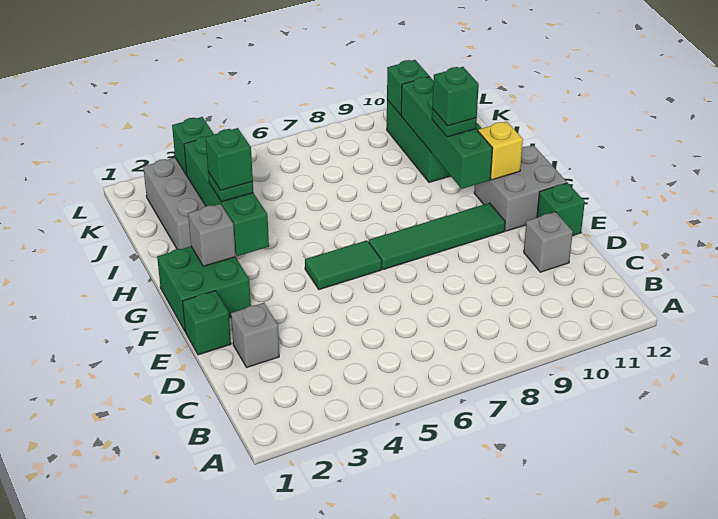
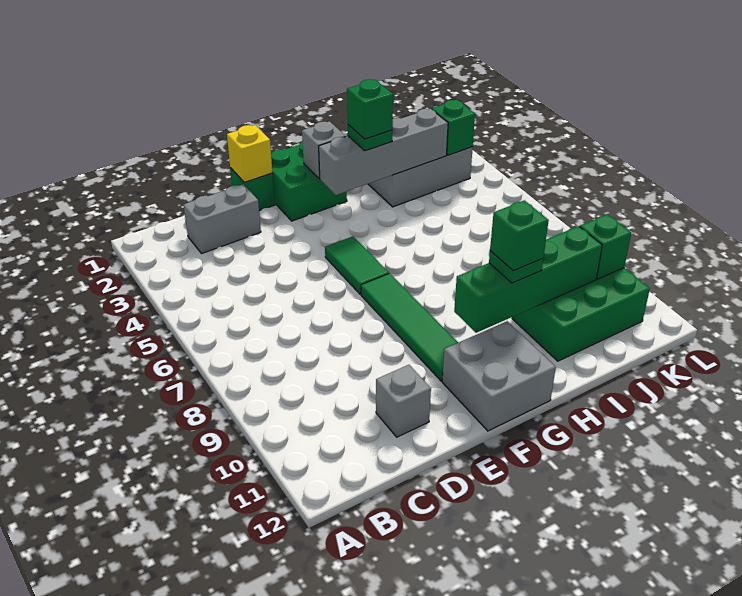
grey brick D2 level 1 -> grey brick C2:D2 level 1
green brick E12 level 1 -> none
green brick G3:J3 level 2 -> grey brick G3:J3 level 2
yellow brick G11 level 2 -> yellow brick E1 level 2

